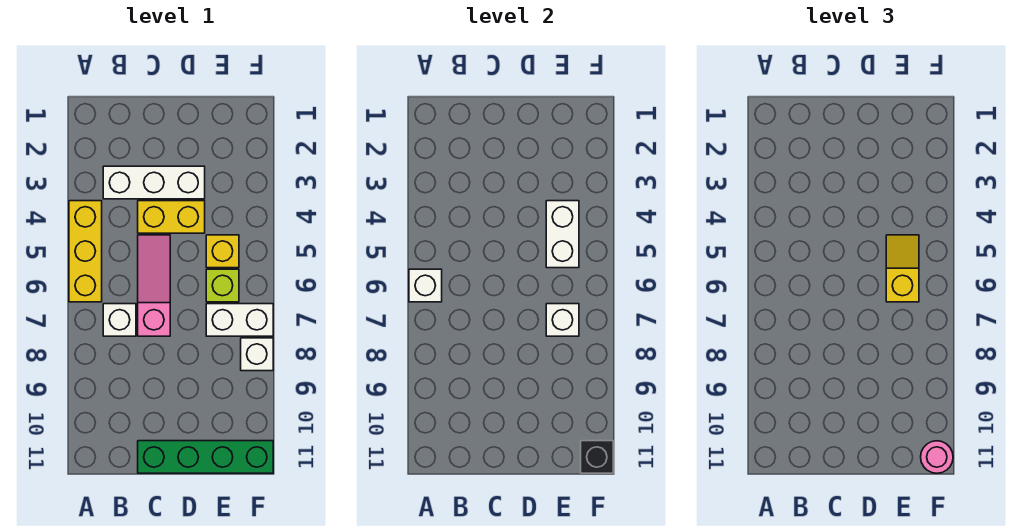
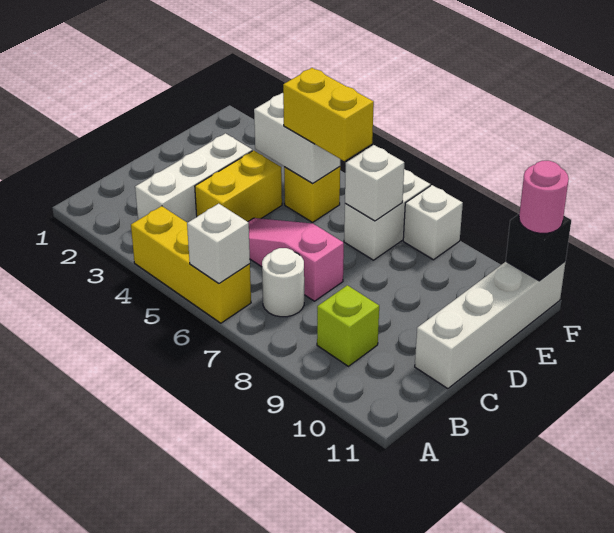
white brick B7 level 1 -> white round brick B7 level 1
green brick C11:F11 level 1 -> white brick C11:F11 level 1
yellow slope E5:E6 level 3 top 6 -> yellow brick E5:E6 level 3
lime brick E6 level 1 -> lime brick B9 level 1

